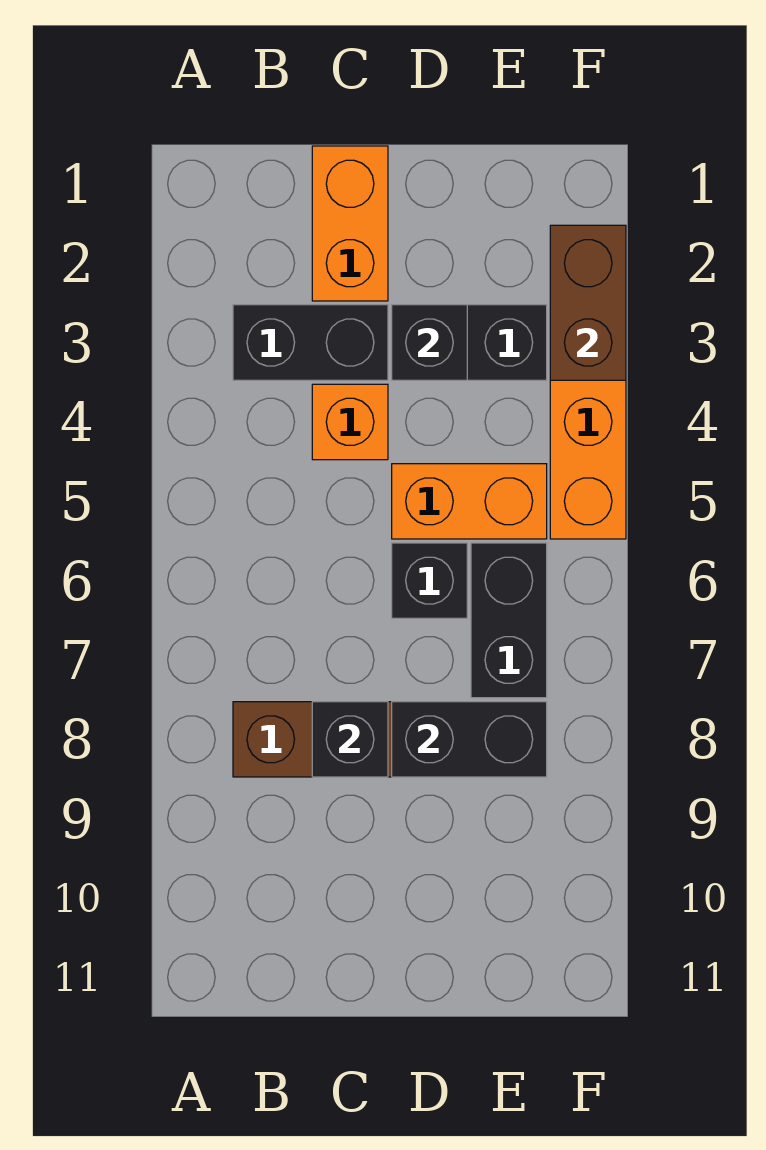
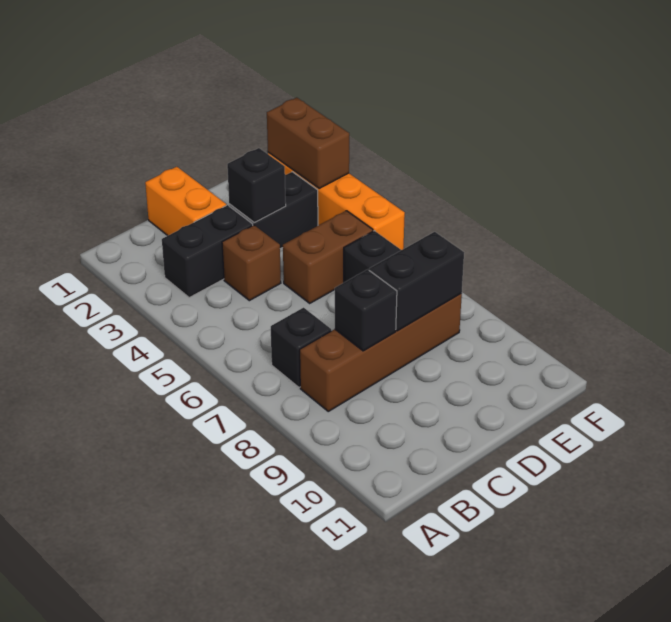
orange brick C4 level 1 -> brown brick C4 level 1
orange brick D5:E5 level 1 -> brown brick D5:E5 level 1
black brick D6 level 1 -> black brick B7 level 1

